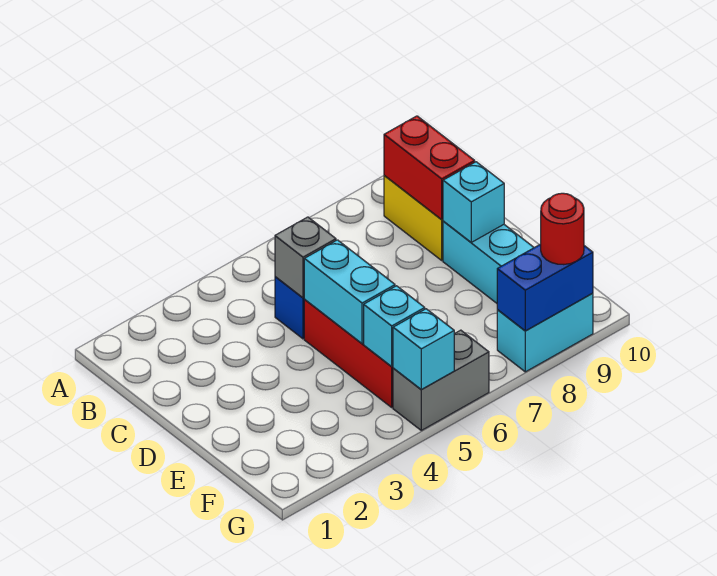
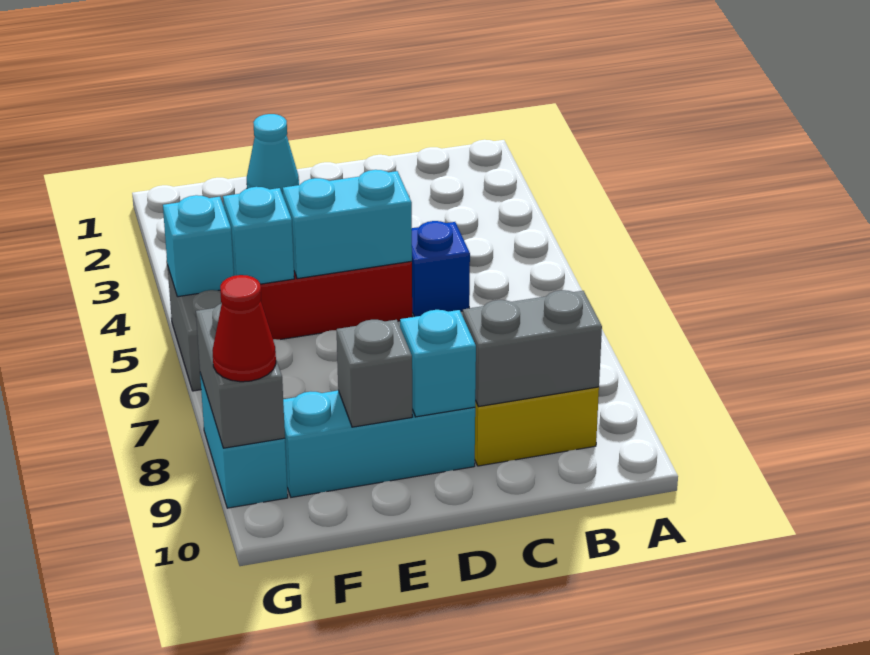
red brick B9:C9 level 2 -> grey brick B9:C9 level 2
grey brick C5 level 2 -> grey brick E9 level 2
none -> cyan cone E1 level 1
blue brick G8:G9 level 2 -> grey brick G8:G9 level 2
red round brick G9 level 3 -> red cone G9 level 3

